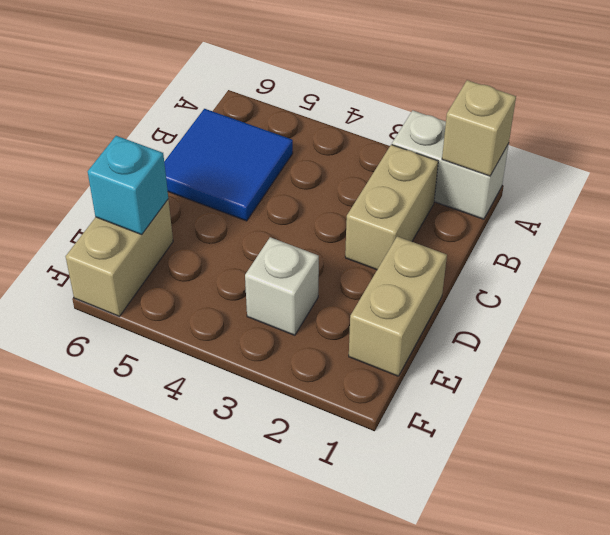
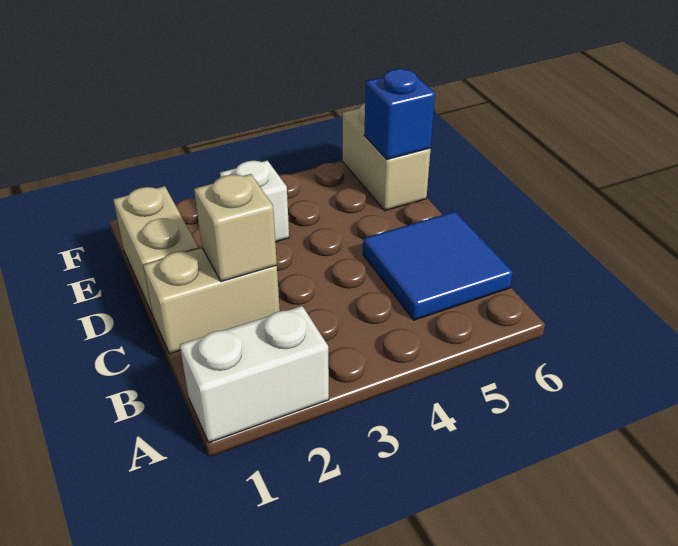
tan brick A1 level 2 -> tan brick C2 level 2
tan brick B2:C2 level 1 -> tan brick C1:C2 level 1
cyan brick E6 level 2 -> blue brick E6 level 2

